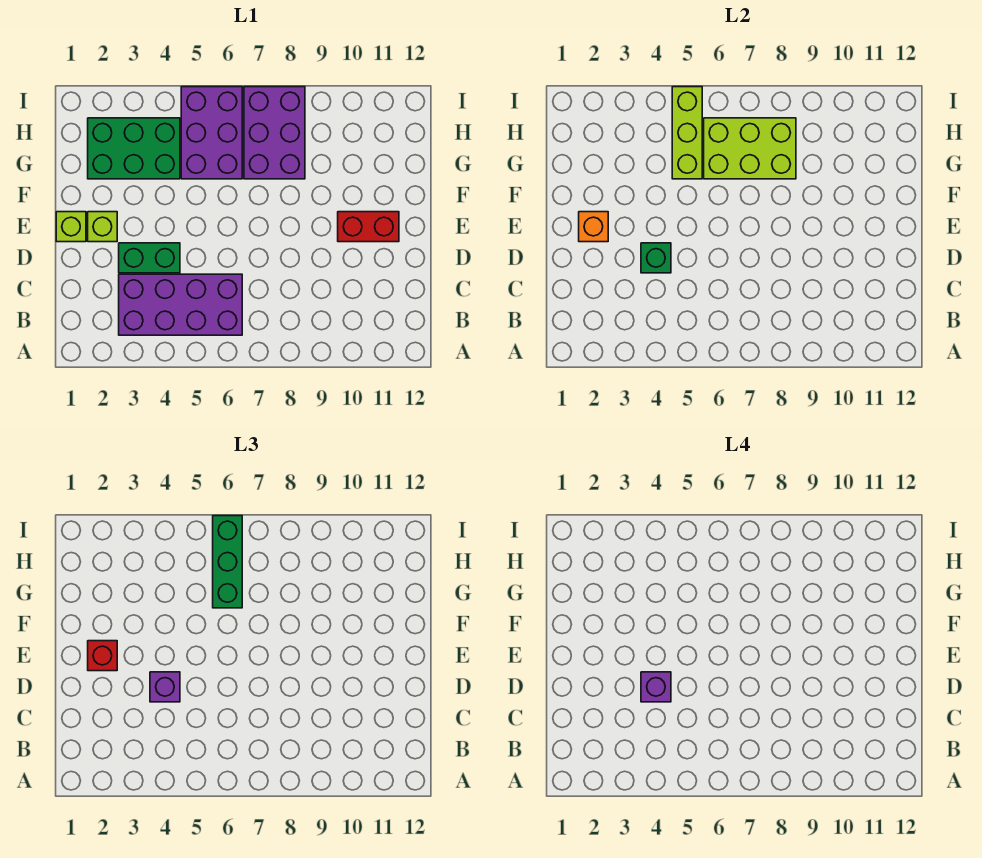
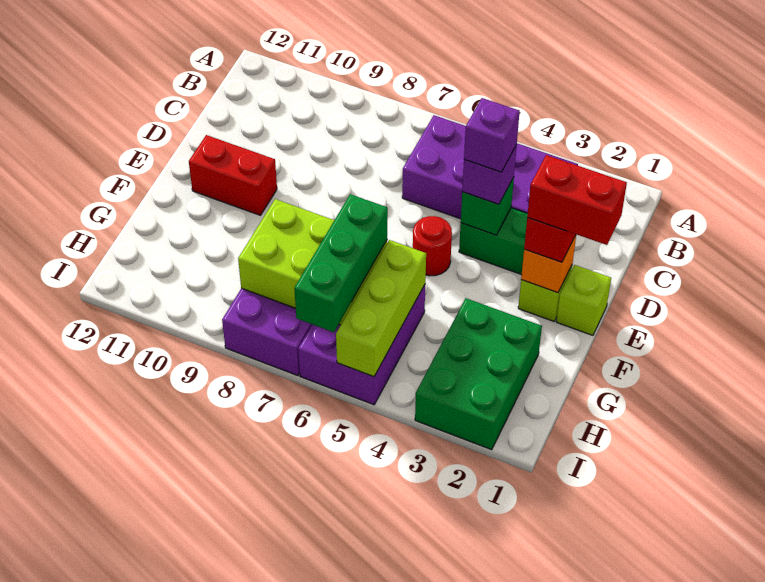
none -> red brick E1:E2 level 4
none -> red round brick E5 level 1
green brick G2:H4 level 1 -> green brick G2:I3 level 1

